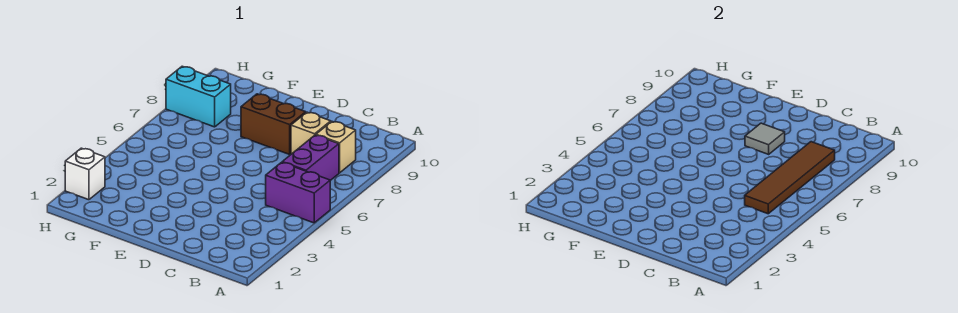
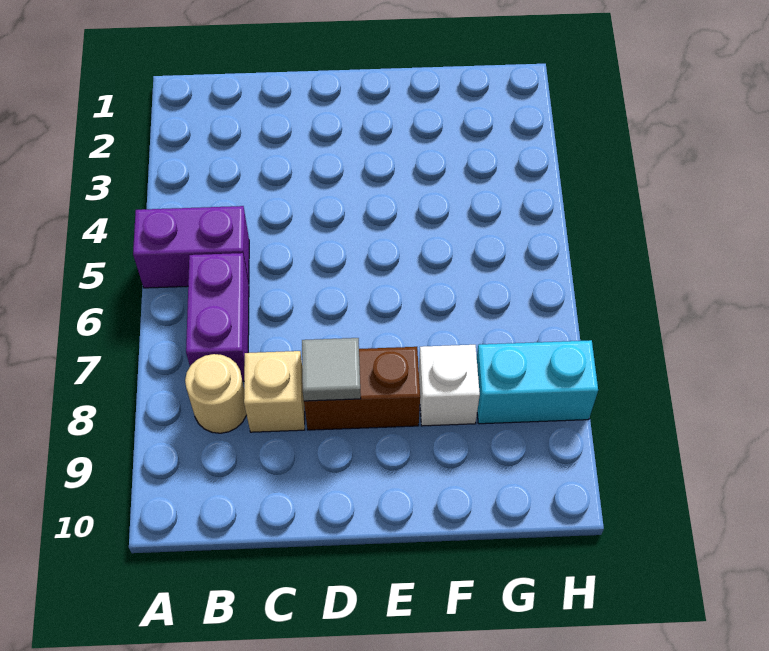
brown tile B5:B8 level 2 -> none
tan brick B8 level 1 -> tan round brick B8 level 1
white brick H2 level 1 -> white brick F8 level 1

